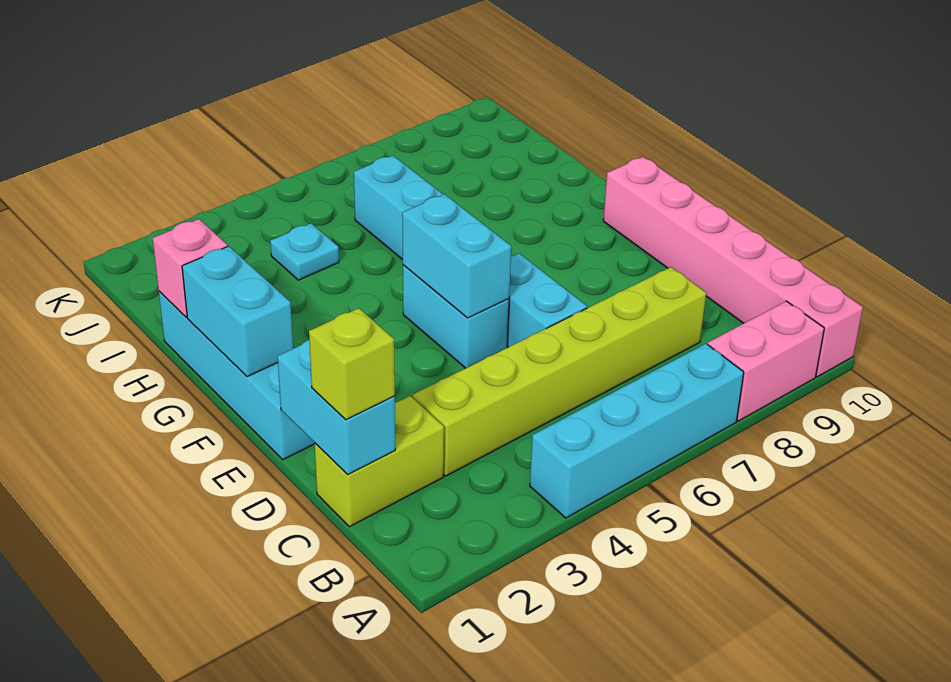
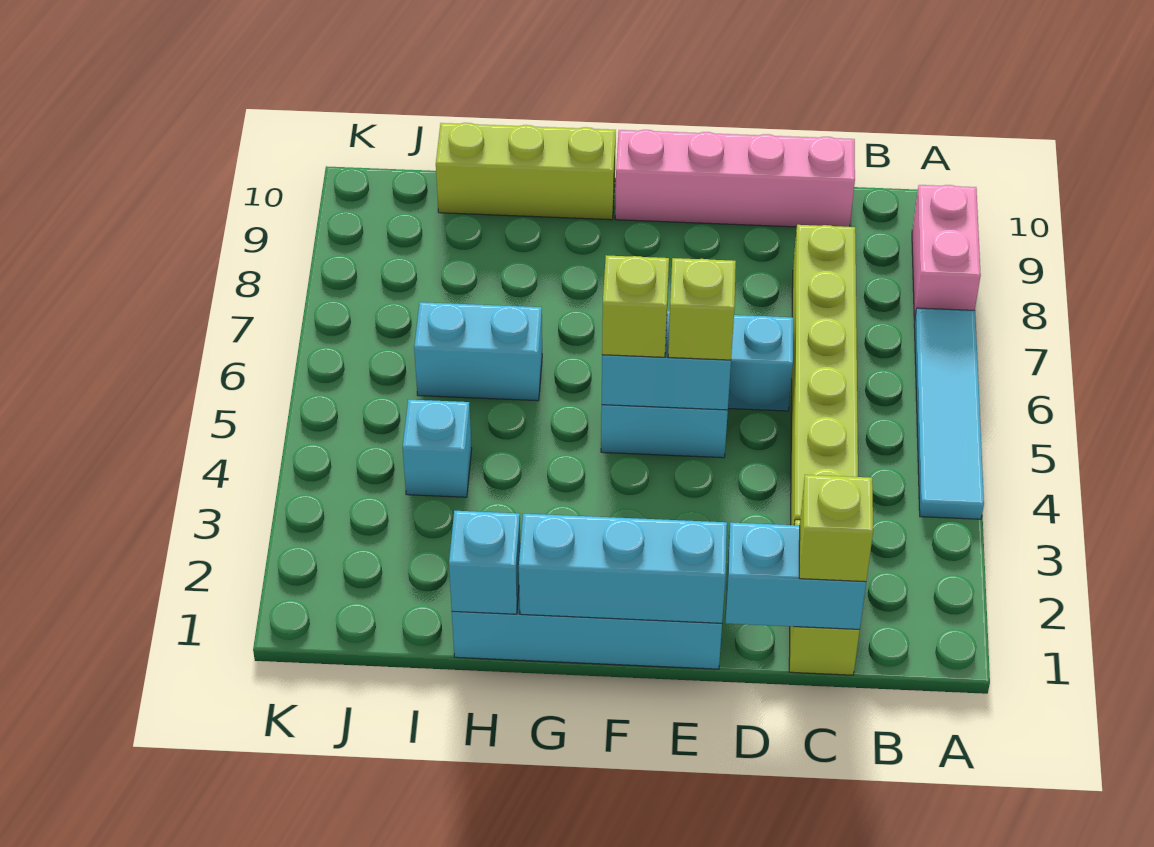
cyan brick A4:A7 level 1 -> cyan tile A4:A7 level 1
pink brick A10:F10 level 1 -> pink brick C10:F10 level 1
none -> lime brick E5 level 3
cyan brick F1:G1 level 2 -> cyan brick E1:G1 level 2
none -> lime brick F5 level 3
none -> lime brick G10:I10 level 1
pink brick H1 level 2 -> cyan brick H1 level 2
cyan plate I4 level 1 -> cyan brick I4 level 1

